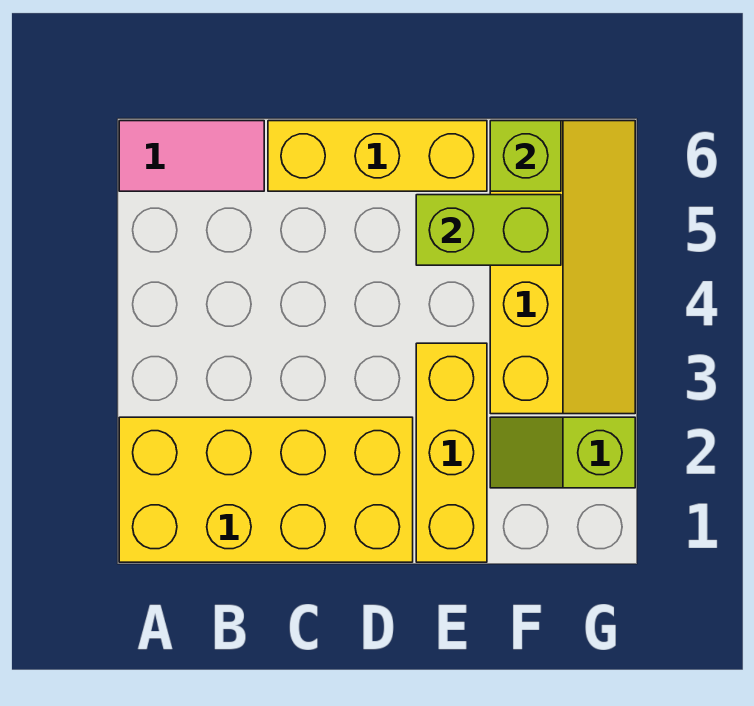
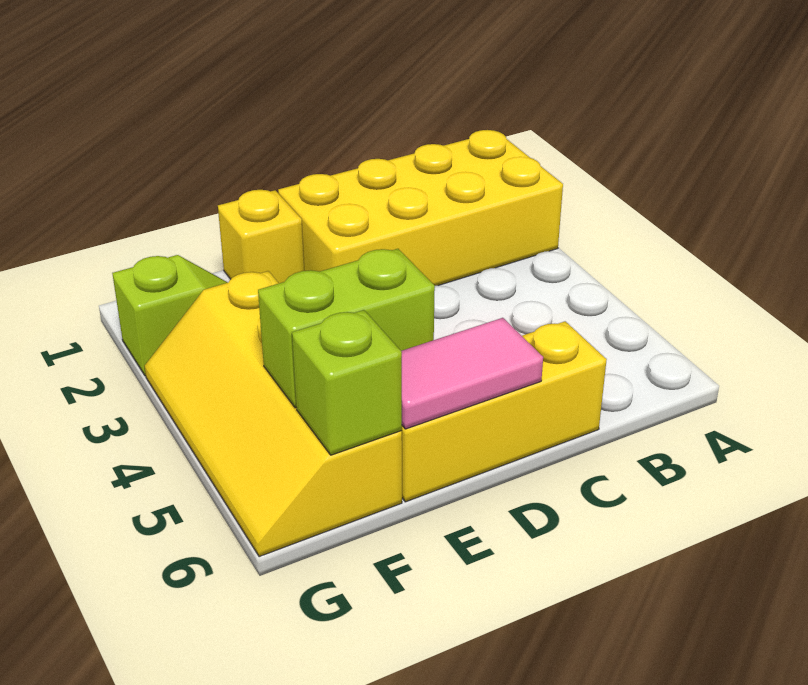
pink tile A6:B6 level 1 -> pink tile D6:E6 level 2
yellow brick E1:E3 level 1 -> yellow brick E1 level 1

